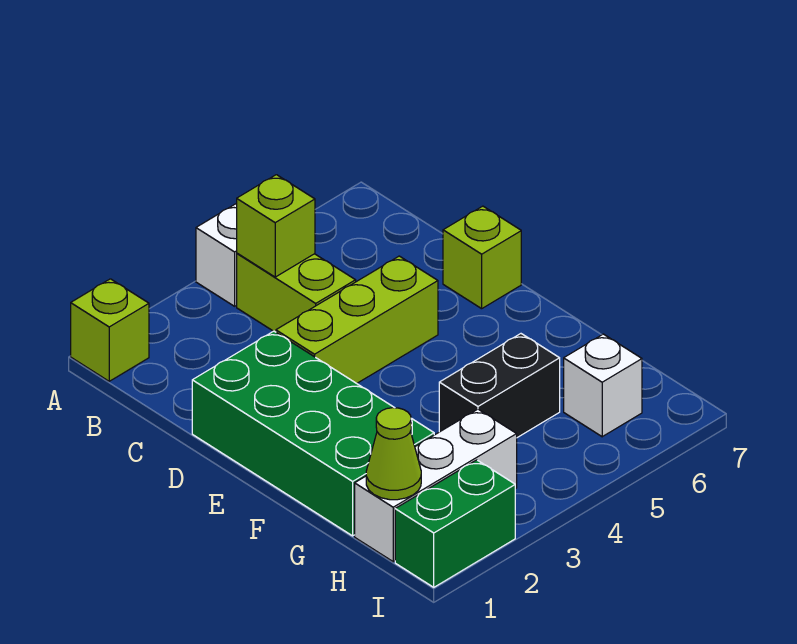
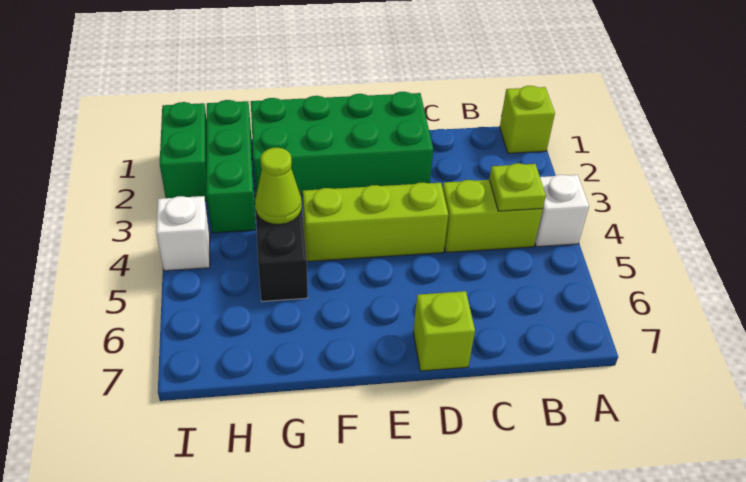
lime brick B4 level 2 -> lime plate B4 level 2
lime brick D3:D5 level 1 -> lime brick D4:F4 level 1
white brick H1:H3 level 1 -> green brick H1:H3 level 1
lime cone H1 level 2 -> lime cone G4 level 2
white brick H6 level 1 -> white brick I4 level 1

